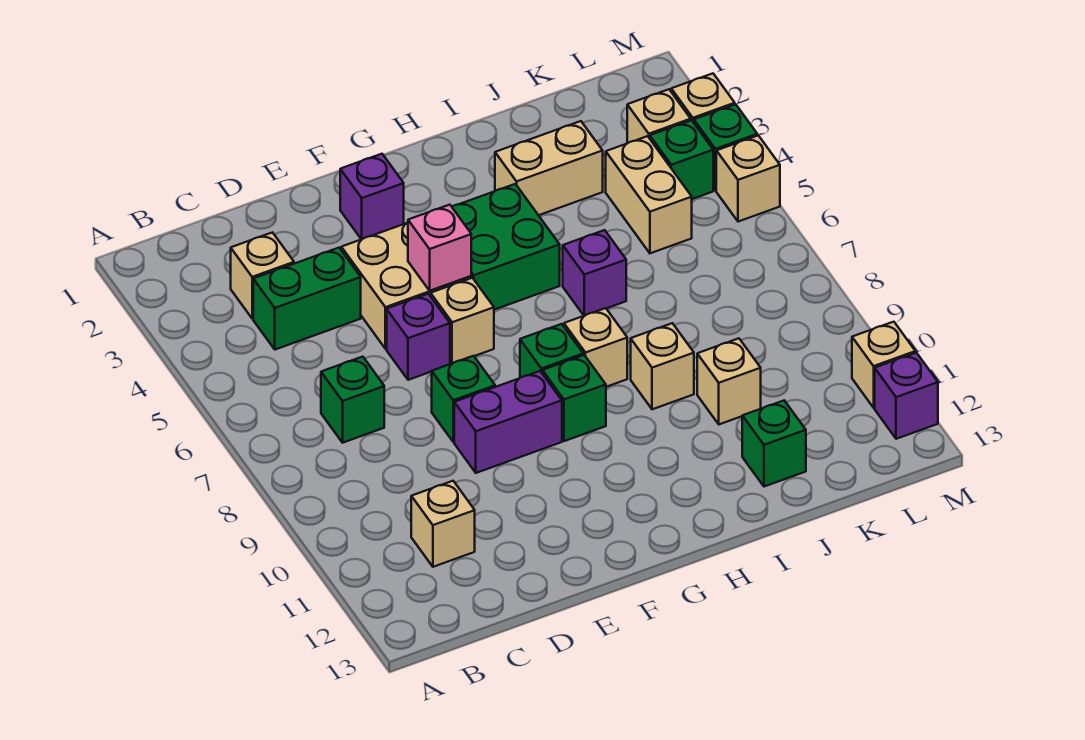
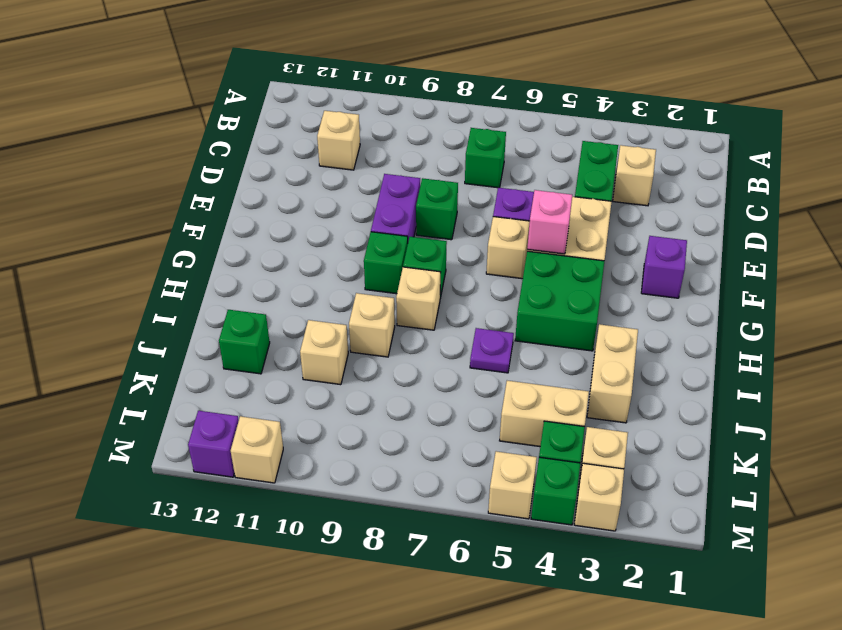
purple brick I6 level 1 -> purple plate I6 level 1

